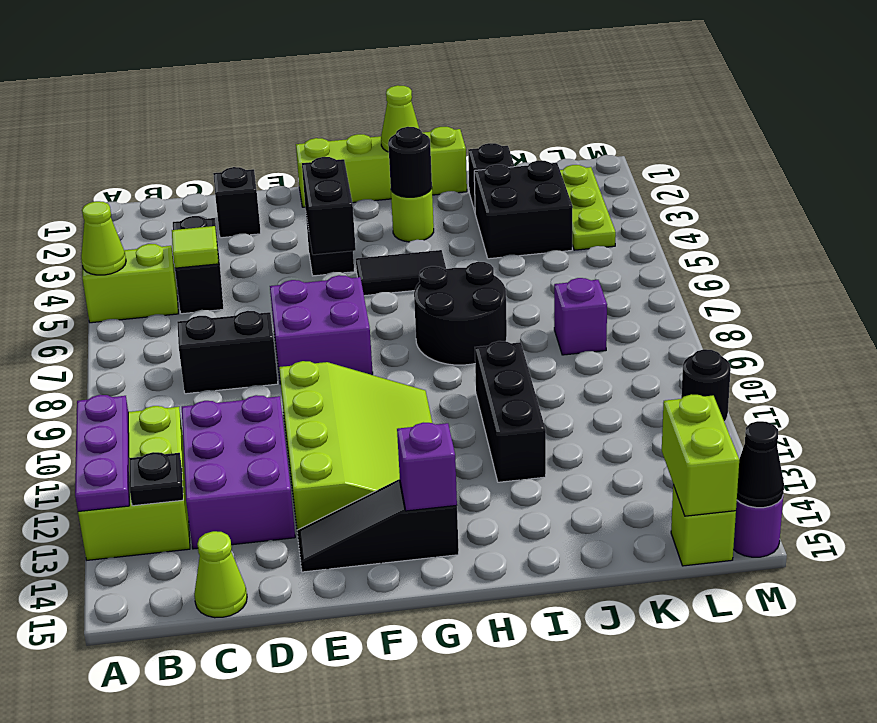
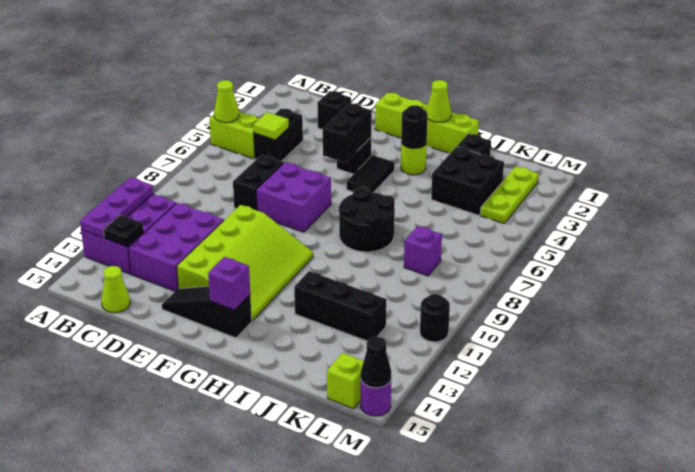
lime brick A11:B13 level 1 -> purple brick A11:B13 level 1
black brick C8:D8 level 1 -> black brick D7:D8 level 1
black tile G5:H5 level 1 -> black tile G4:G5 level 1
black brick I10:I12 level 1 -> black brick I12:K12 level 1
lime brick L14:L15 level 2 -> none

